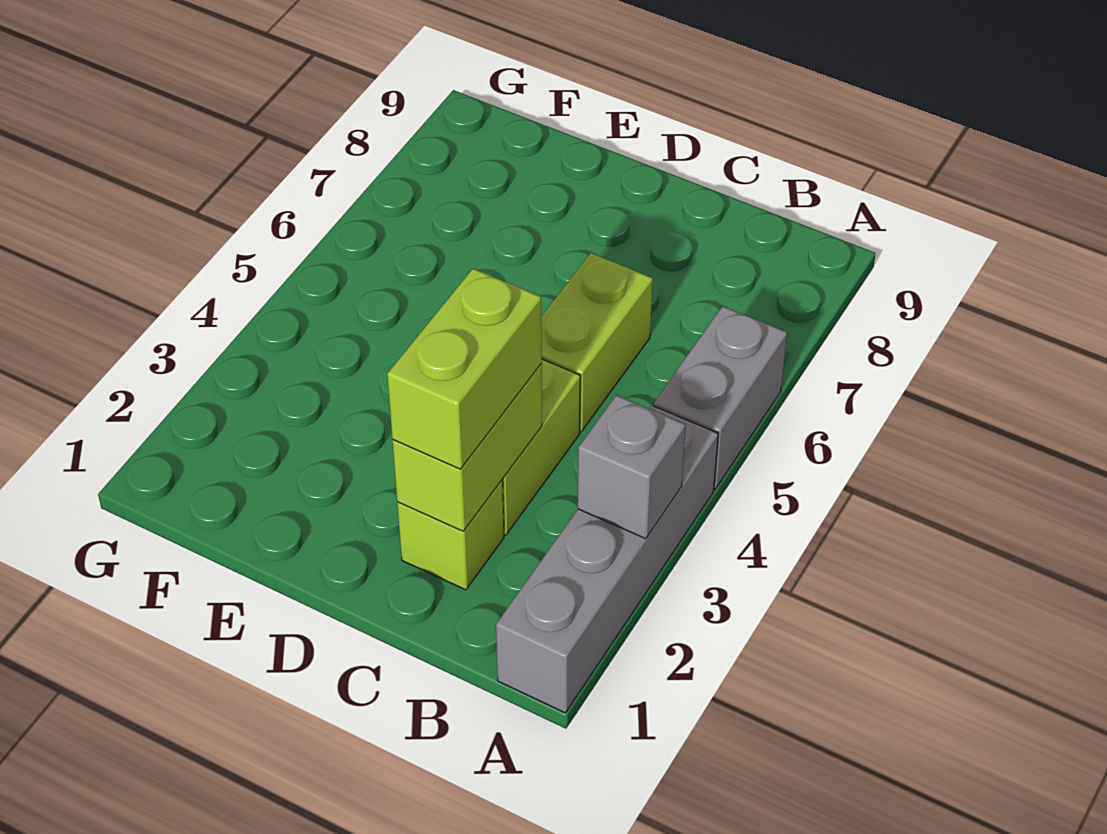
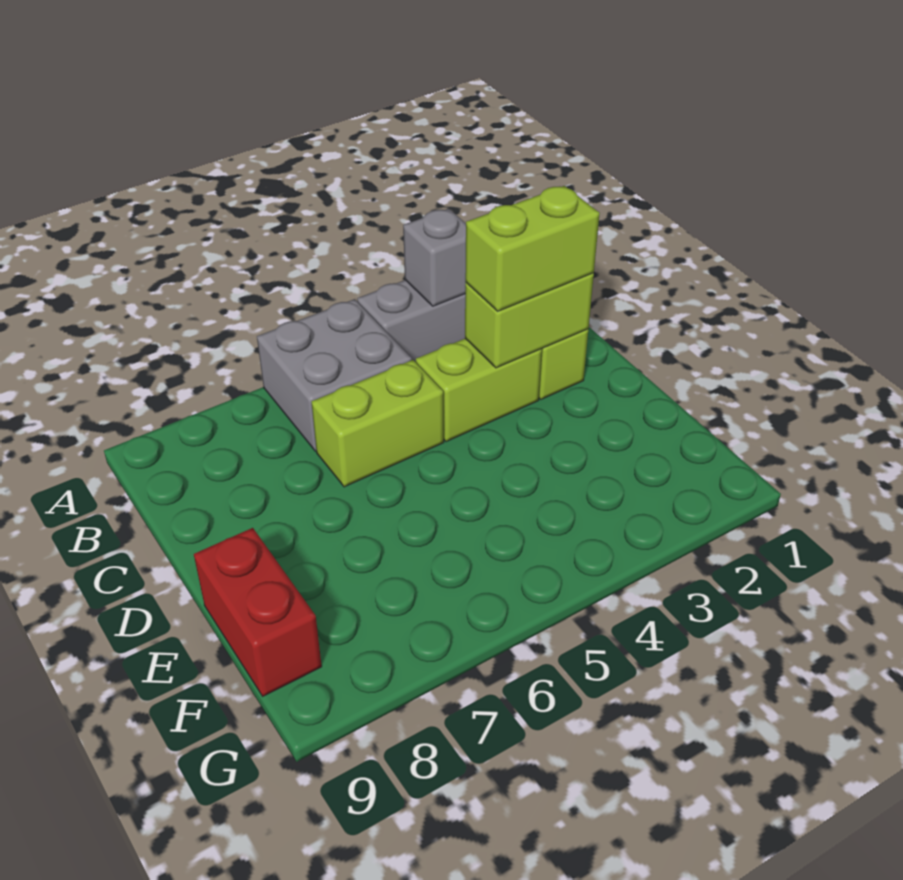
grey brick A5:A6 level 1 -> grey brick A5:B6 level 1
none -> red brick E9:F9 level 1

